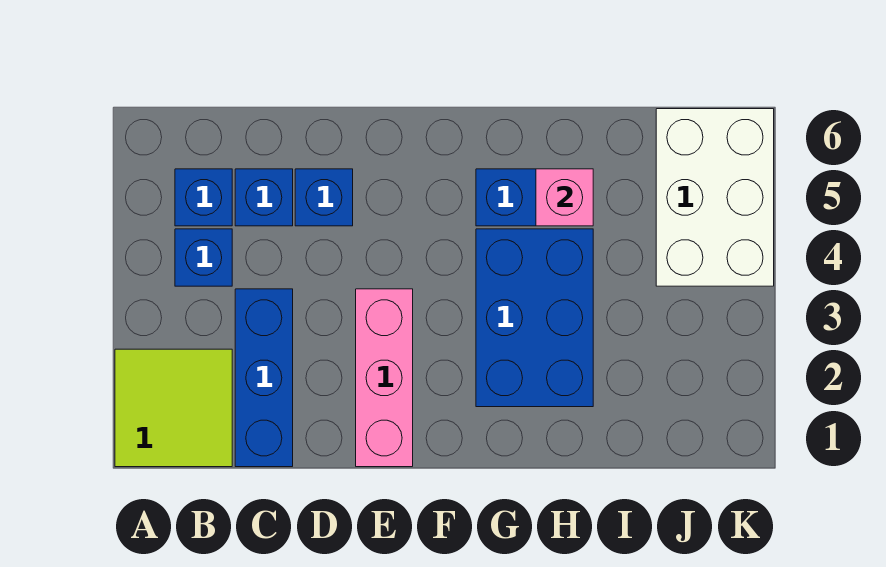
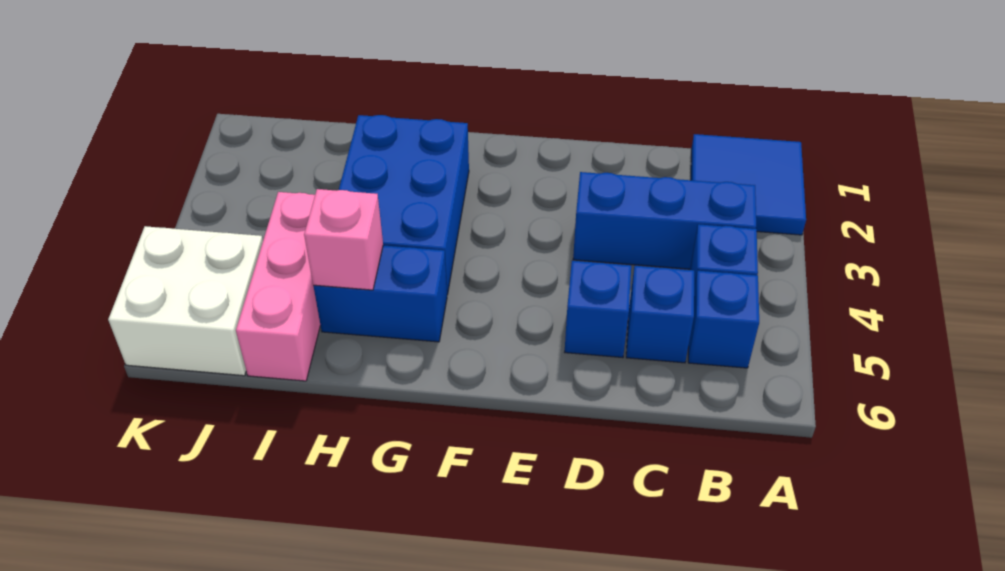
lime tile A1:B2 level 1 -> blue tile A1:B2 level 1
blue brick C1:C3 level 1 -> blue brick B3:D3 level 1
pink brick E1:E3 level 1 -> pink brick I4:I6 level 1
white brick J4:K6 level 1 -> white brick J5:K6 level 1

